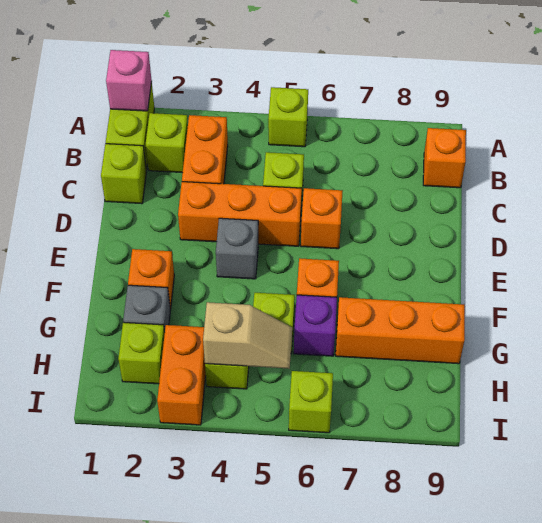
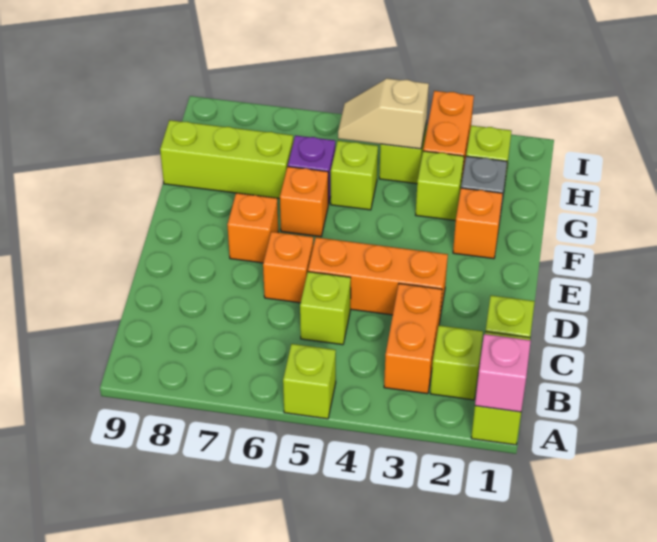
orange brick B9 level 1 -> orange brick E7 level 1
grey brick E4 level 1 -> none
orange brick G7:G9 level 1 -> lime brick G7:G9 level 1
lime brick I6 level 1 -> lime brick G3 level 1

